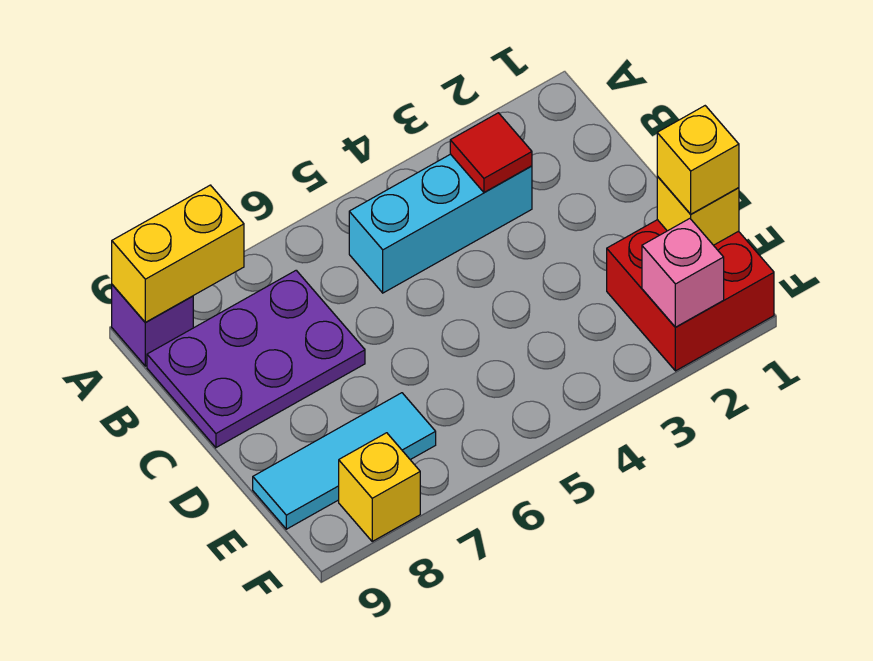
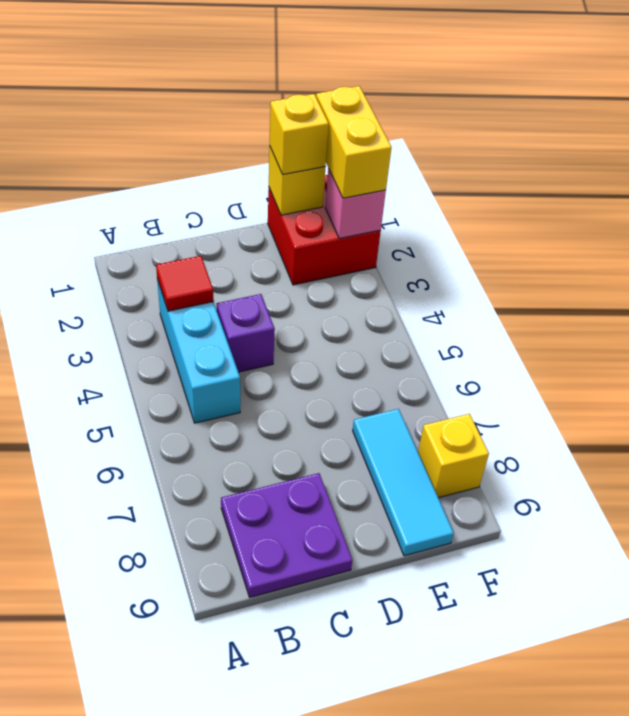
yellow brick A8:A9 level 2 -> yellow brick F1:F2 level 3
purple brick A9 level 1 -> purple brick C4 level 1
purple plate B7:C9 level 1 -> purple plate B8:C9 level 1

